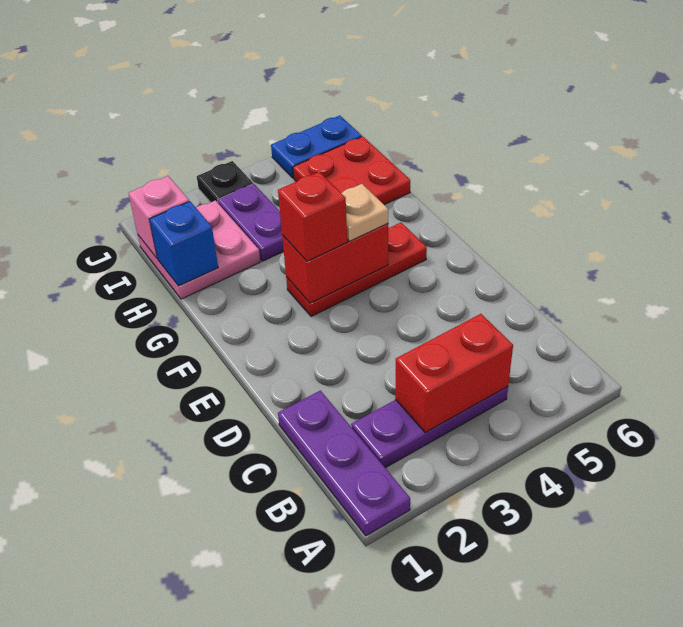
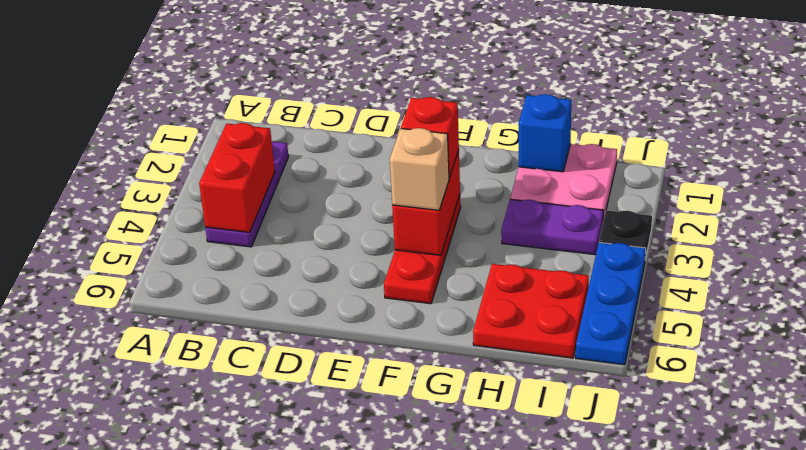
purple plate A1:C1 level 1 -> none
tan plate F4 level 3 -> tan brick F4 level 3
pink brick I1 level 2 -> none
blue plate J5:J6 level 1 -> blue plate J4:J6 level 1

